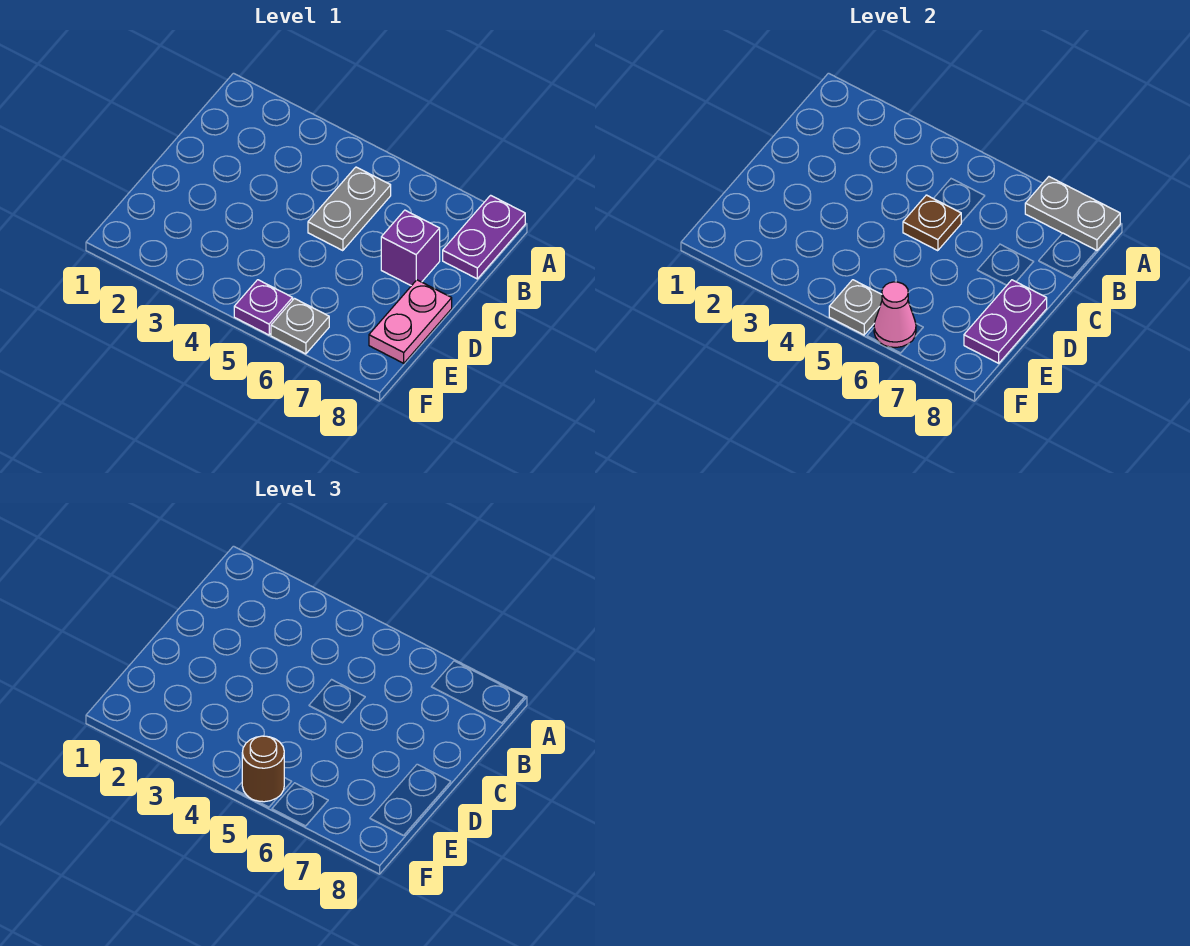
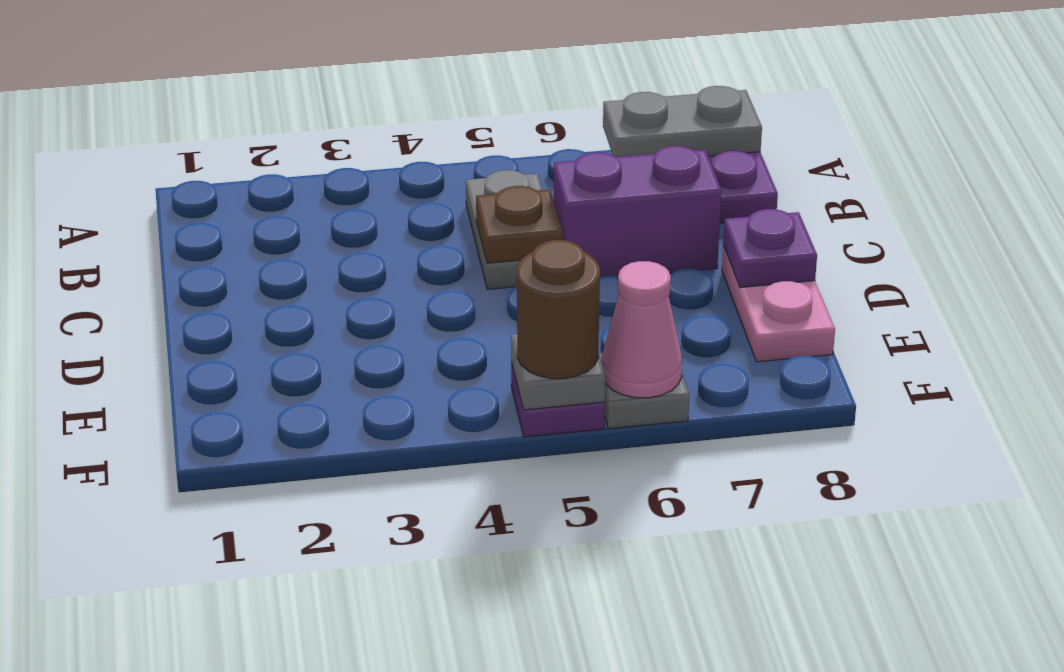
purple brick C7 level 1 -> purple brick C6:C7 level 1
purple plate D8:E8 level 2 -> purple plate D8 level 2

